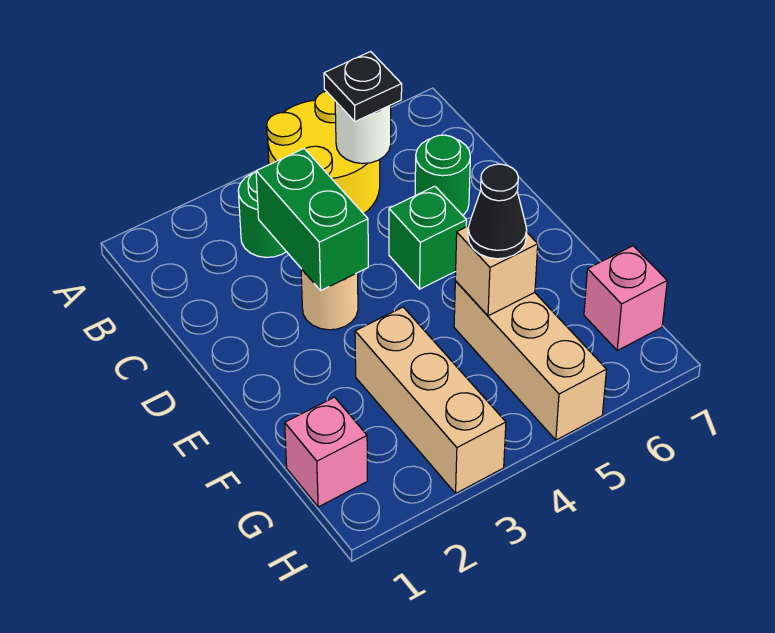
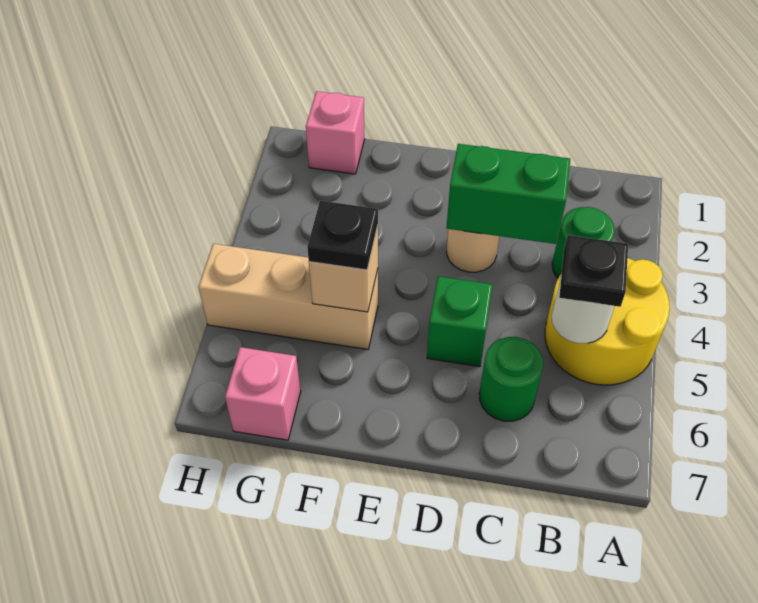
tan brick F3:H3 level 1 -> none
black cone F5 level 3 -> black plate F5 level 3

